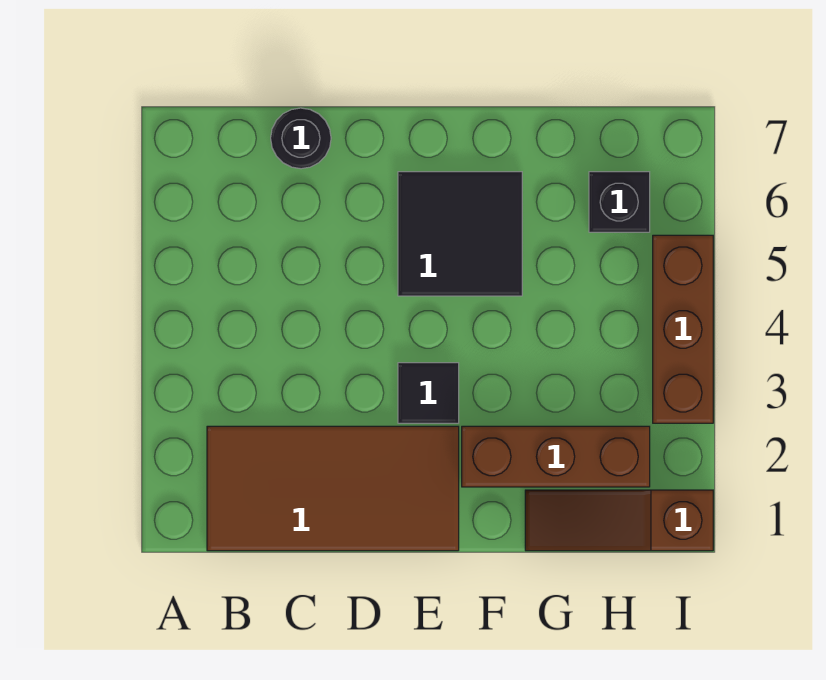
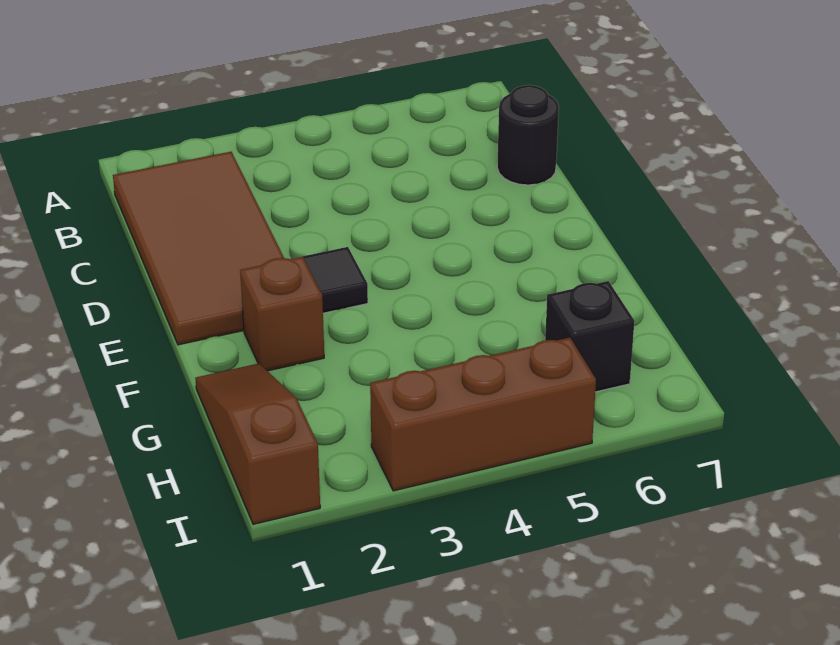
black tile E5:F6 level 1 -> none
brown brick F2:H2 level 1 -> brown brick F2 level 1

